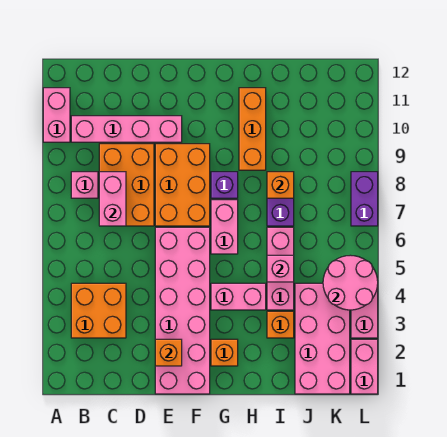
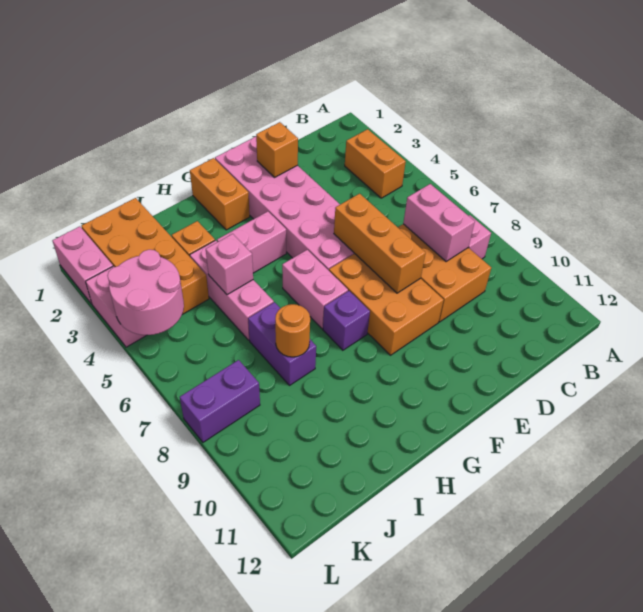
pink brick A10:A11 level 1 -> none
orange brick B3:C4 level 1 -> orange brick B3:B4 level 1
pink brick B10:E10 level 1 -> none
orange brick G2 level 1 -> orange brick G1:G2 level 1
orange brick H9:H11 level 1 -> orange brick E6:E8 level 2
orange brick I8 level 2 -> orange round brick I8 level 2
pink brick J1:K4 level 1 -> orange brick J1:K4 level 1
purple brick L7:L8 level 1 -> purple brick K8:L8 level 1

